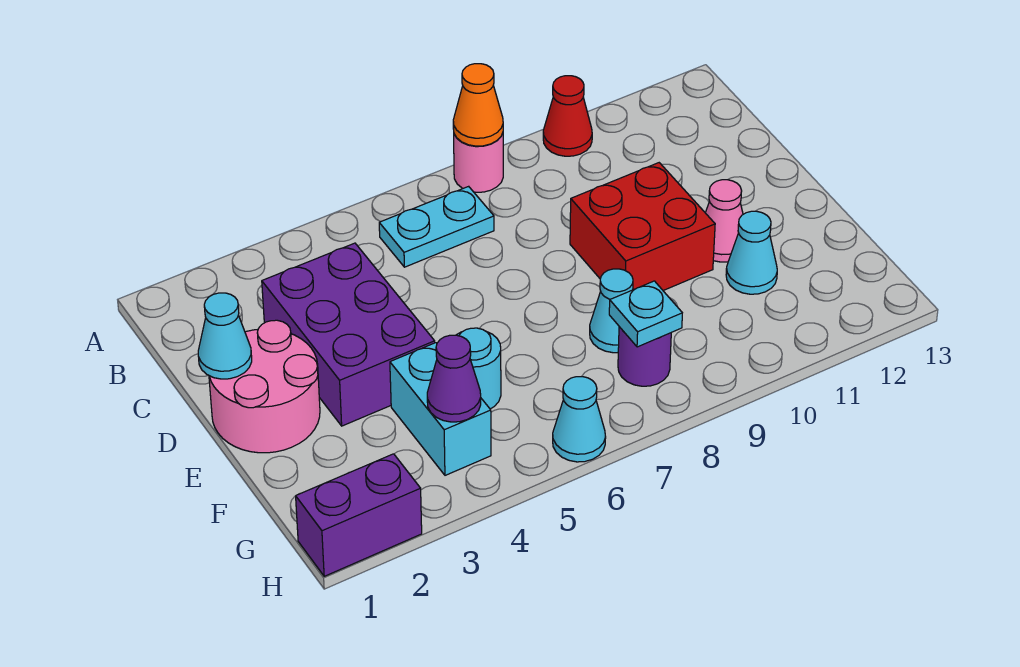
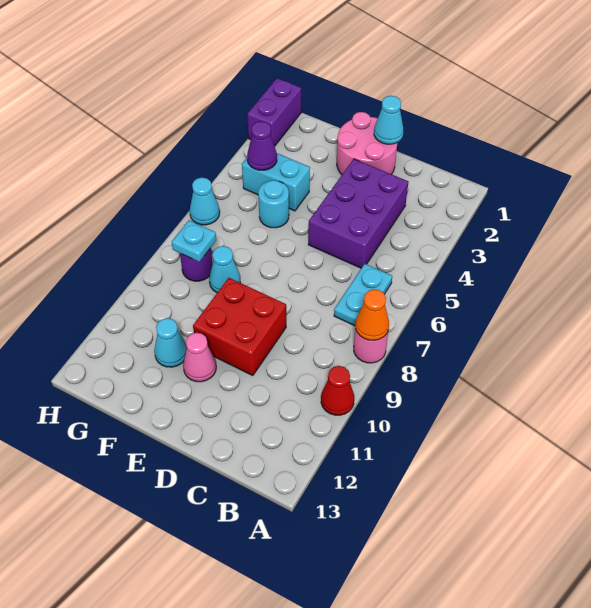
purple brick C3:E4 level 1 -> purple brick C3:D5 level 1

